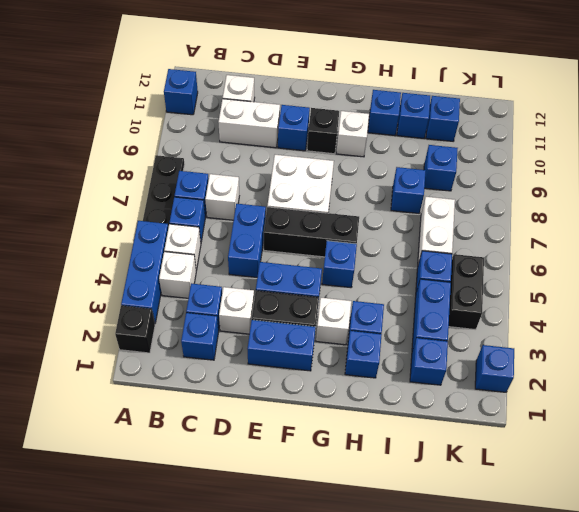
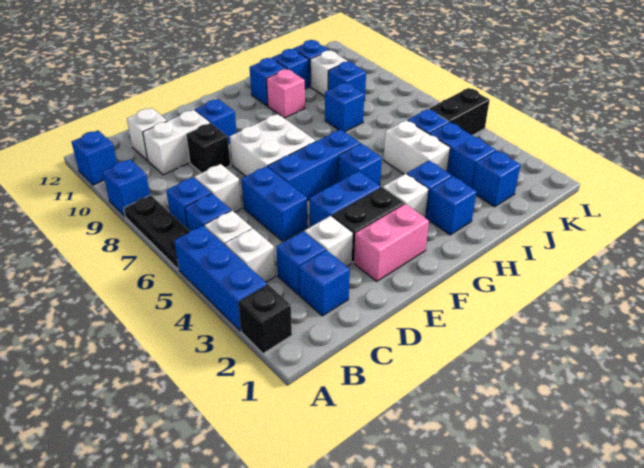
blue brick E2:F2 level 1 -> pink brick E2:F2 level 1
black brick E6:G6 level 1 -> blue brick E6:G6 level 1
black brick F10 level 1 -> black brick D9 level 1
white brick G10 level 1 -> white brick J10 level 1
none -> pink brick H10 level 1
white brick J6:J7 level 1 -> white brick I4:I5 level 1
black brick K4:K5 level 1 -> black brick K5:L5 level 1
blue brick L2 level 1 -> blue brick A9 level 1

